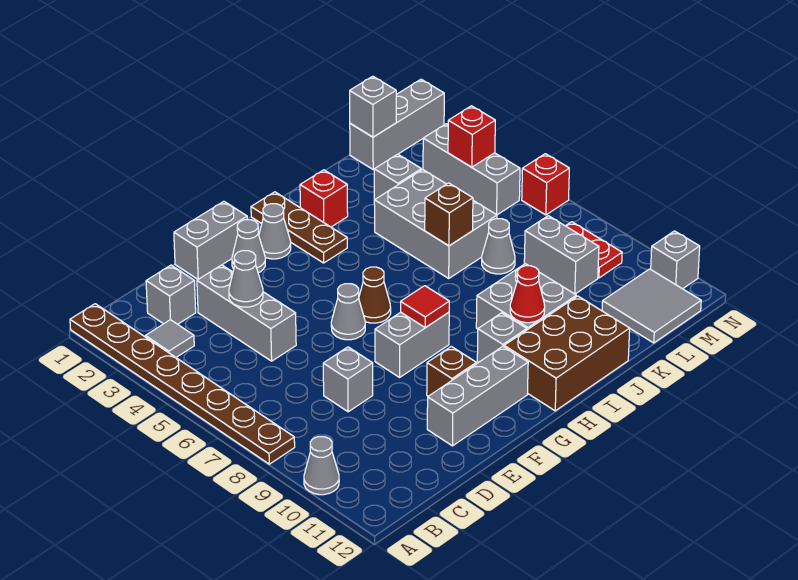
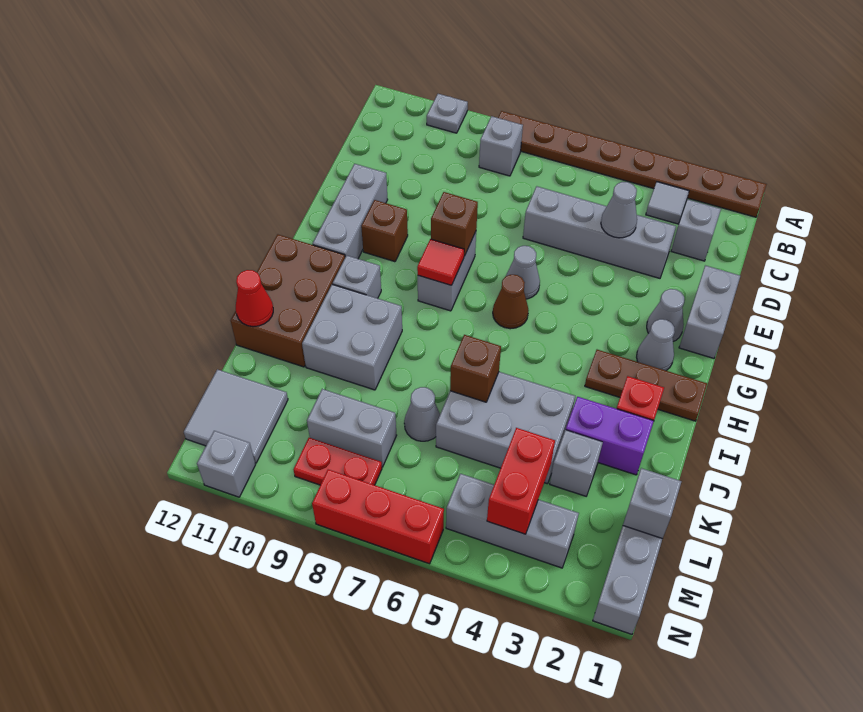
grey cone A10 level 1 -> grey plate A10 level 1
grey brick D3:D5 level 1 -> grey brick D3:D6 level 1
grey brick D8 level 1 -> grey brick B8 level 1
none -> brown brick F8 level 2
red cone I10 level 2 -> red cone J12 level 2
none -> purple brick J2:J3 level 1
red brick M4 level 2 -> red brick L4:M4 level 2
red brick N6 level 1 -> red brick N6:N8 level 1

